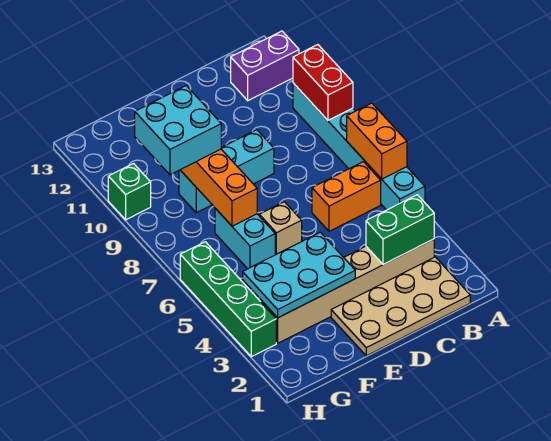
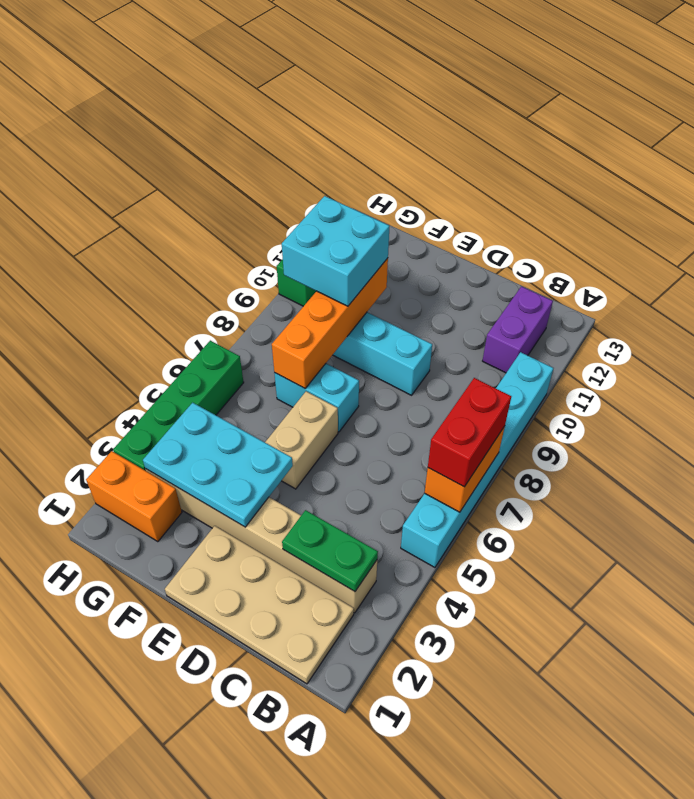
red brick A9:A10 level 2 -> red brick A6:A7 level 3
purple brick A12:B12 level 1 -> purple brick B11:B12 level 1
green brick B3:C3 level 2 -> green plate B3:C3 level 2
orange brick B6:C6 level 1 -> orange brick G2:H2 level 1
tan brick E6 level 1 -> tan brick E5:E6 level 1
cyan brick F6:F7 level 1 -> cyan brick E7:F7 level 1

